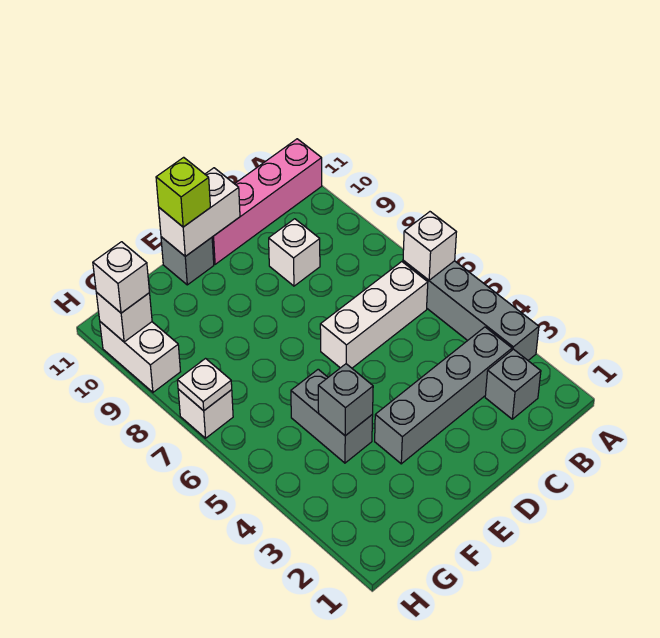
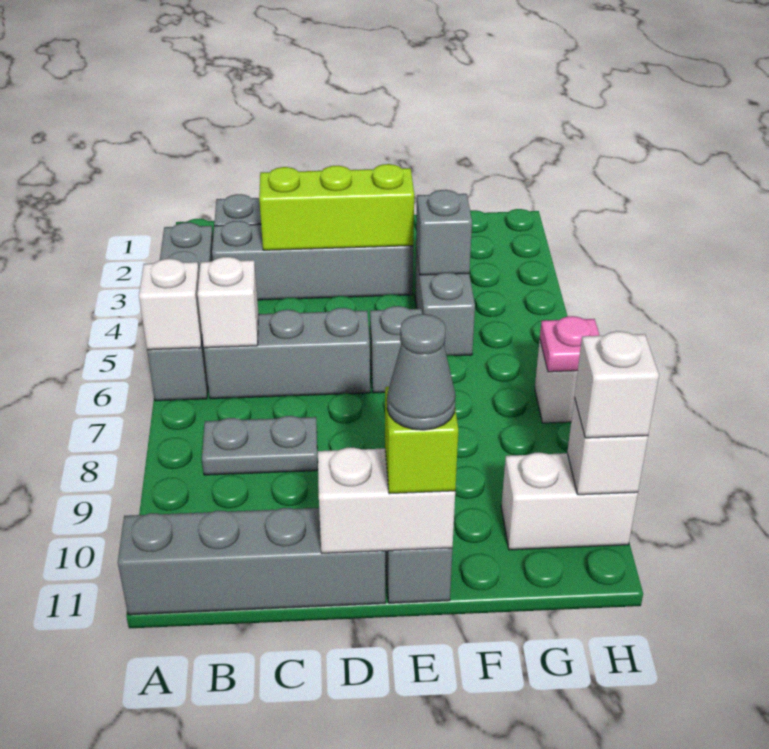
pink brick A11:D11 level 1 -> grey brick A11:D11 level 1
white brick B6:D6 level 1 -> grey brick B6:D6 level 1
none -> grey plate B8:C8 level 1
none -> lime brick C3:E3 level 2
white brick C9 level 1 -> white brick B6 level 2
none -> grey brick E6 level 1
none -> grey cone E11 level 4
white plate H7 level 2 -> pink plate H7 level 2
white brick H9:H10 level 1 -> white brick G10:H10 level 1

